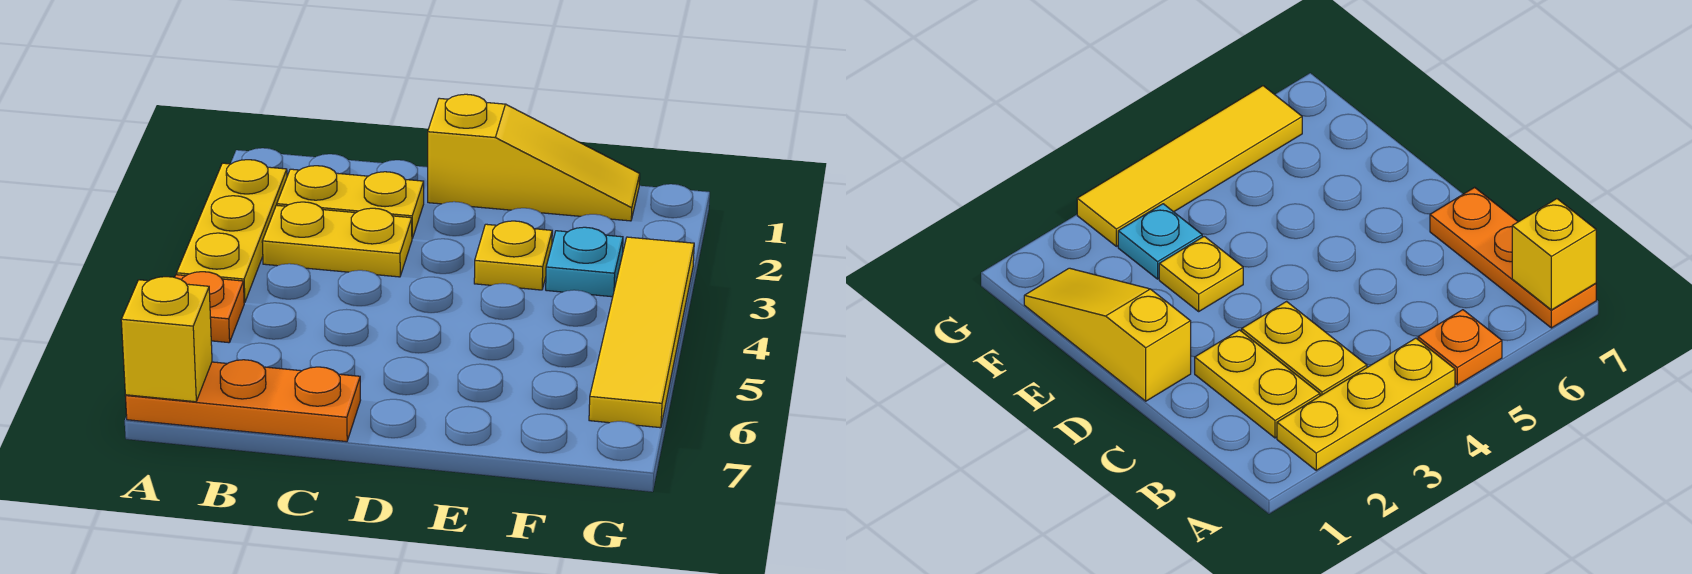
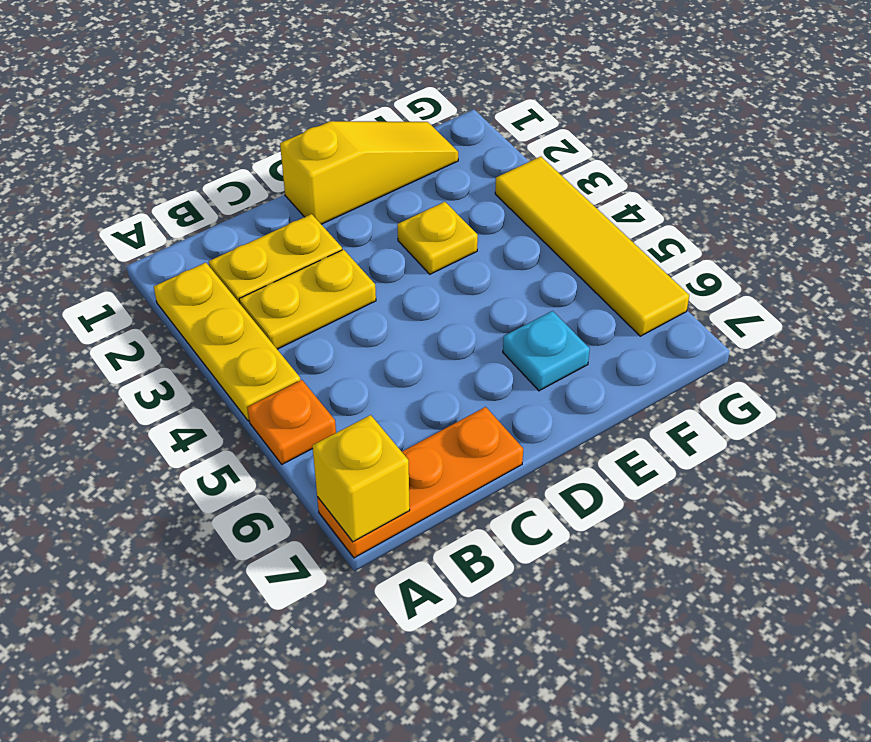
cyan plate F3 level 1 -> cyan plate E6 level 1

